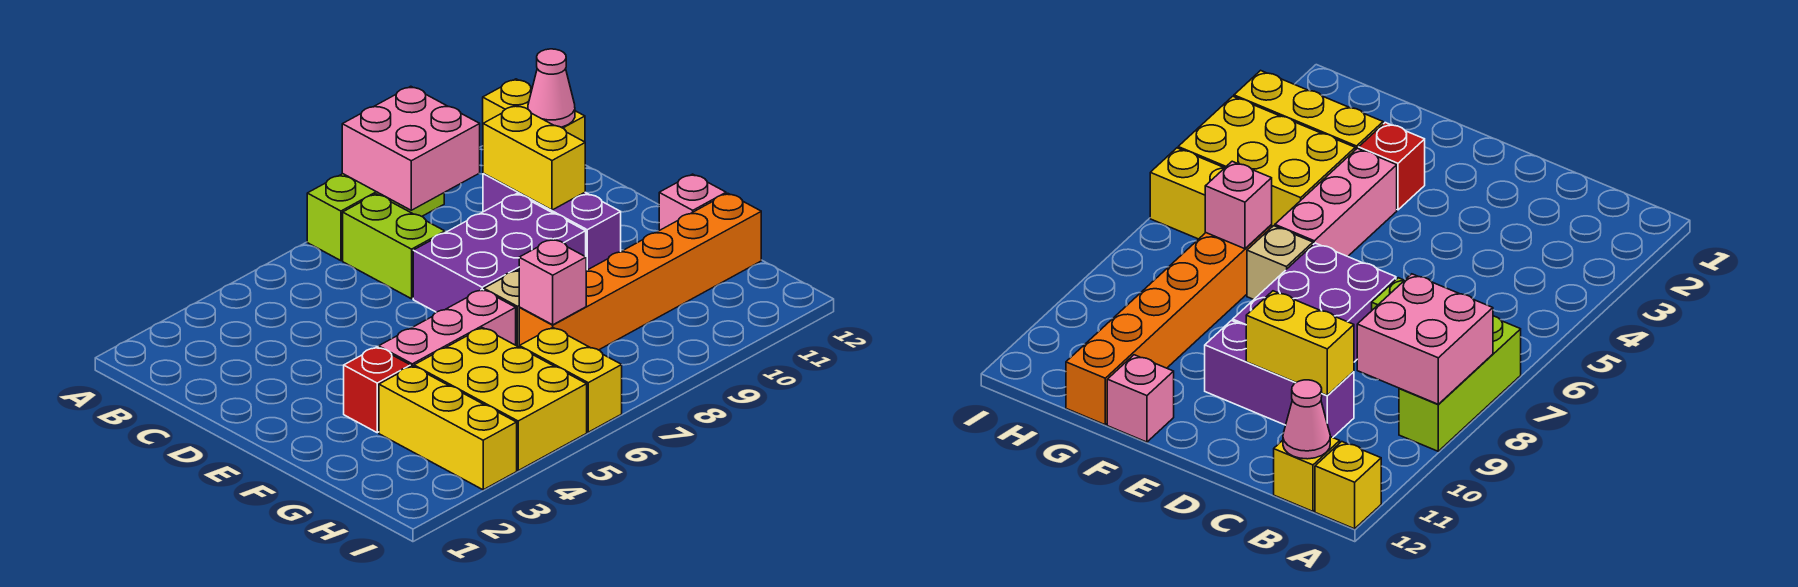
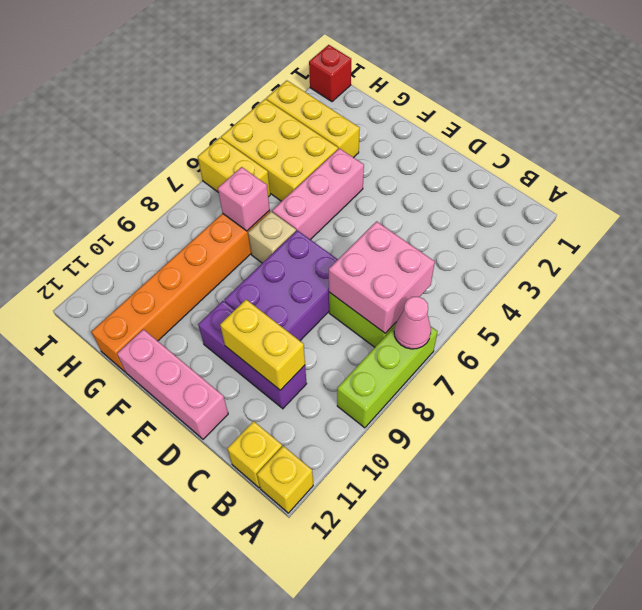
pink brick A8:B9 level 2 -> pink brick B6:C7 level 2
pink cone B12 level 2 -> pink cone A7 level 2
red brick F3 level 1 -> red brick I1 level 1
pink brick F12 level 1 -> pink brick D12:F12 level 1

